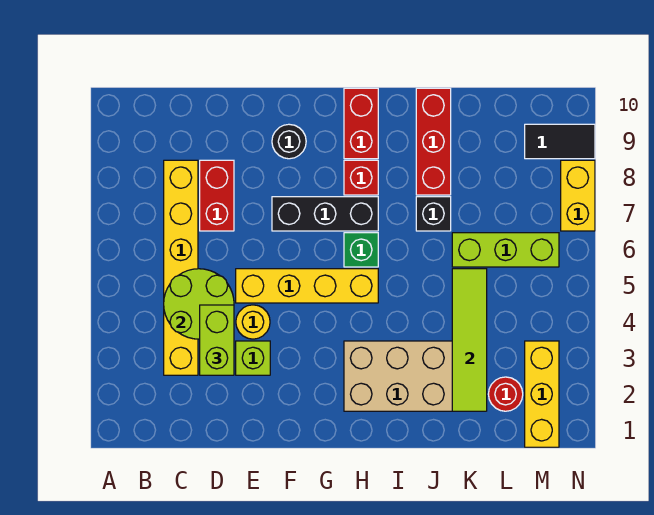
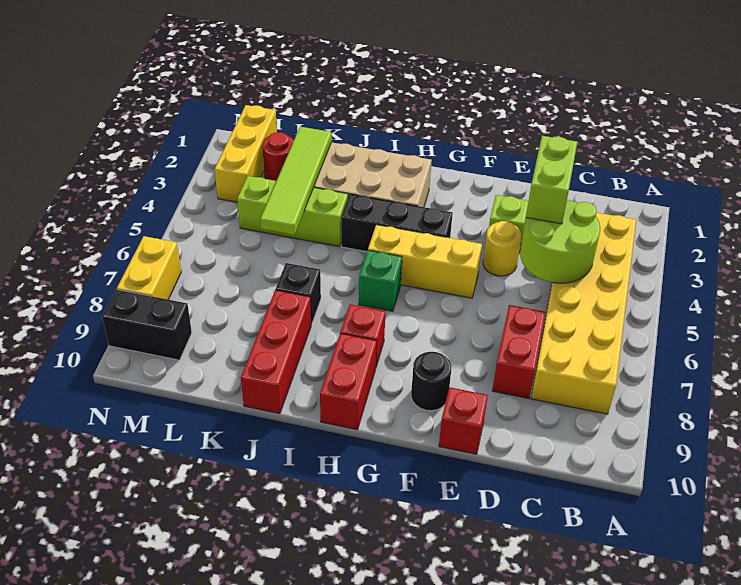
yellow brick C3:C8 level 1 -> yellow brick B3:C8 level 1
yellow brick E5:H5 level 1 -> yellow brick F5:H5 level 1
none -> red brick E10 level 1
black brick F7:H7 level 1 -> black brick G4:I4 level 1
lime brick K6:M6 level 1 -> lime brick J4:L4 level 1
black tile M9:N9 level 1 -> black brick M9:N9 level 1

